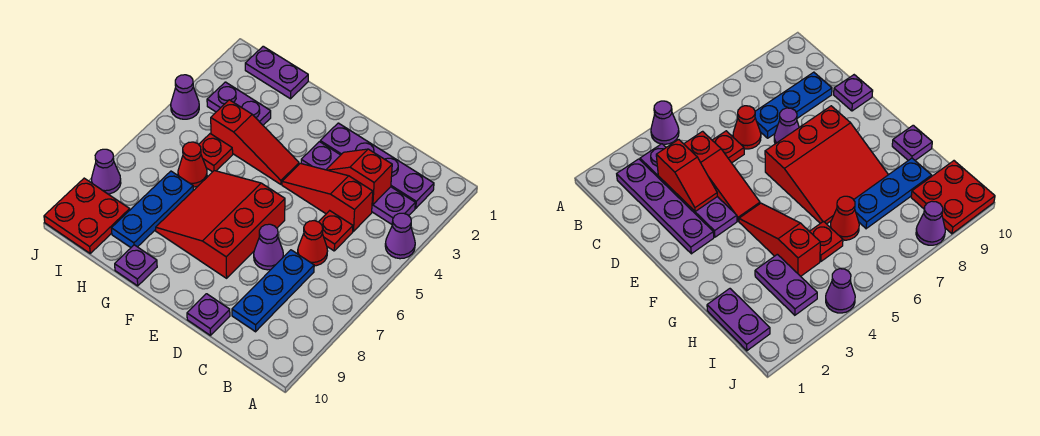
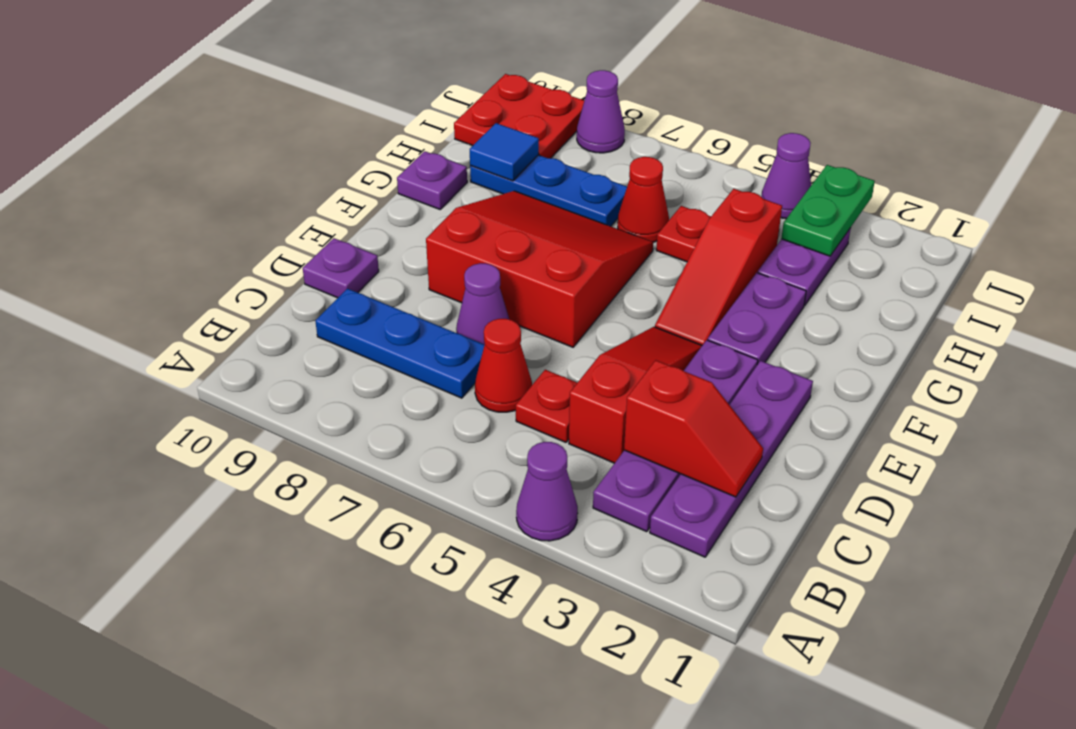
red slope C3:D3 level 2 top C -> red slope C2:C3 level 2 top 3
purple plate H1:I1 level 1 -> purple plate F3:G3 level 1
none -> blue tile H9 level 2
none -> green plate I3:J3 level 2

